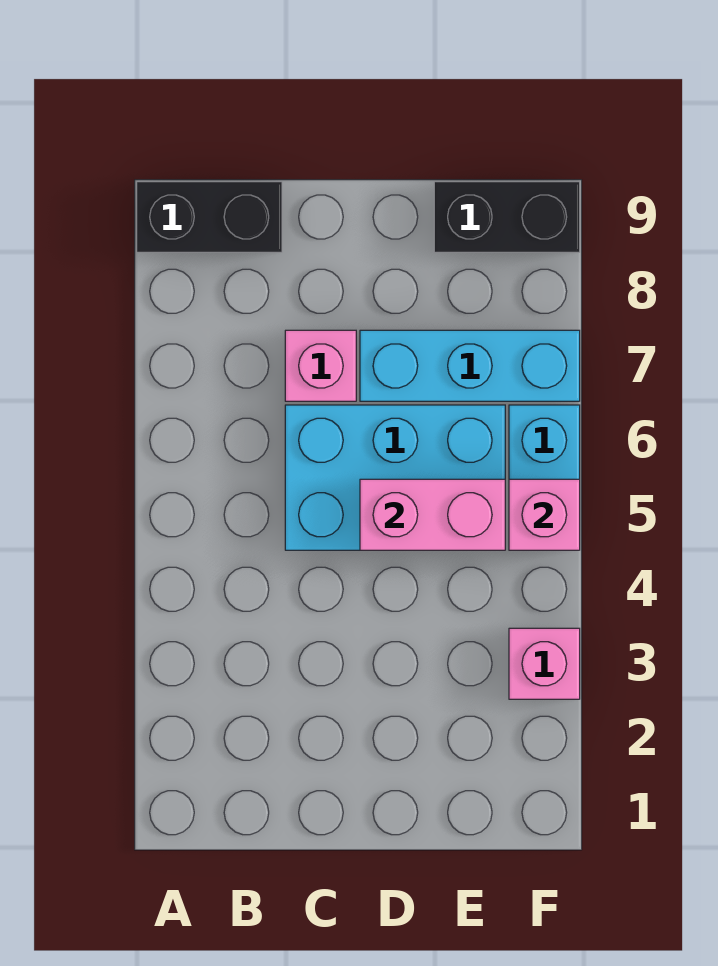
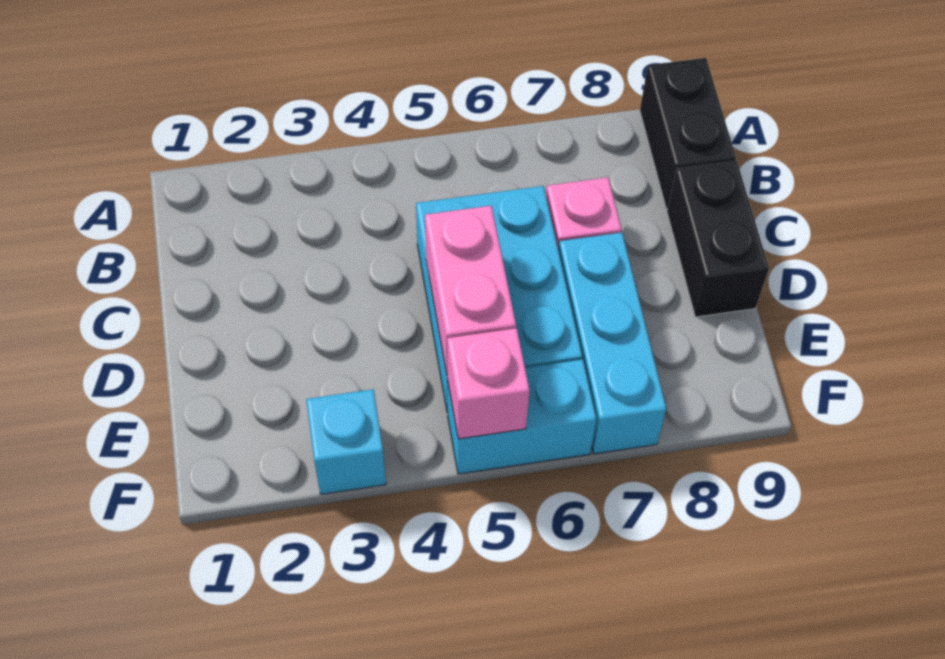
black brick E9:F9 level 1 -> black brick C9:D9 level 1
pink brick F3 level 1 -> cyan brick F3 level 1

